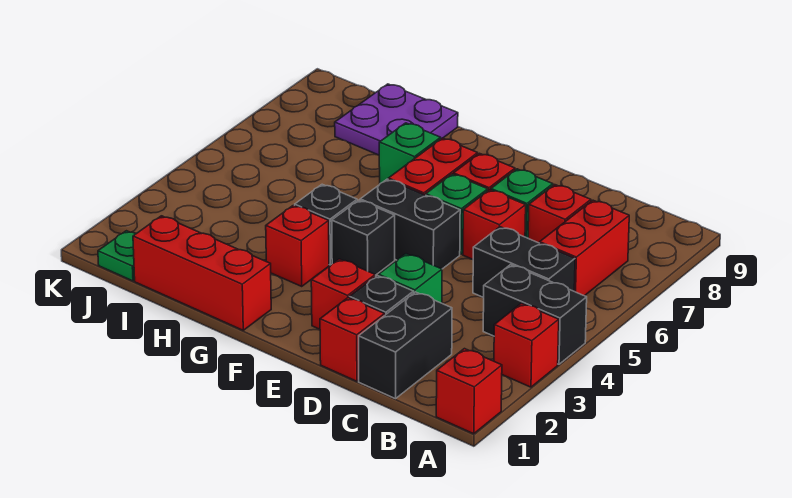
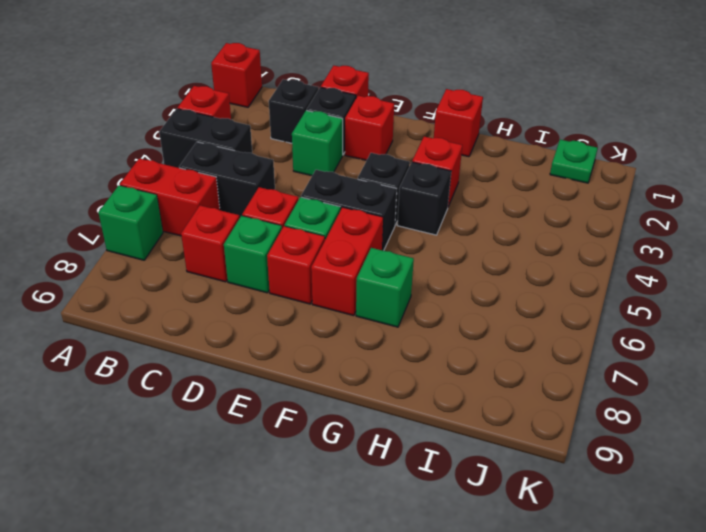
none -> green brick A7 level 1
red brick B6:B7 level 1 -> red brick A6:B6 level 1
black brick C1:C2 level 1 -> black brick C2 level 1
red brick G1:I1 level 1 -> red brick G1 level 1
purple plate H8:I9 level 1 -> none

